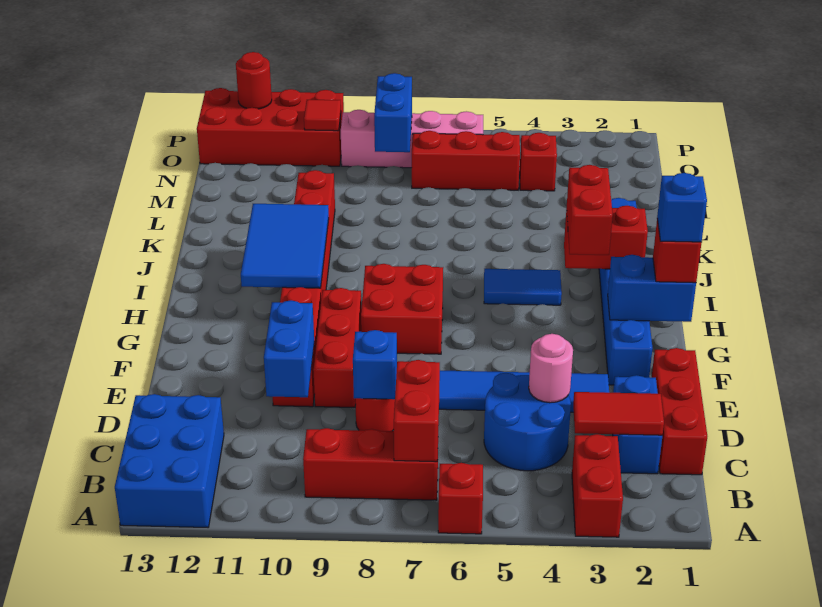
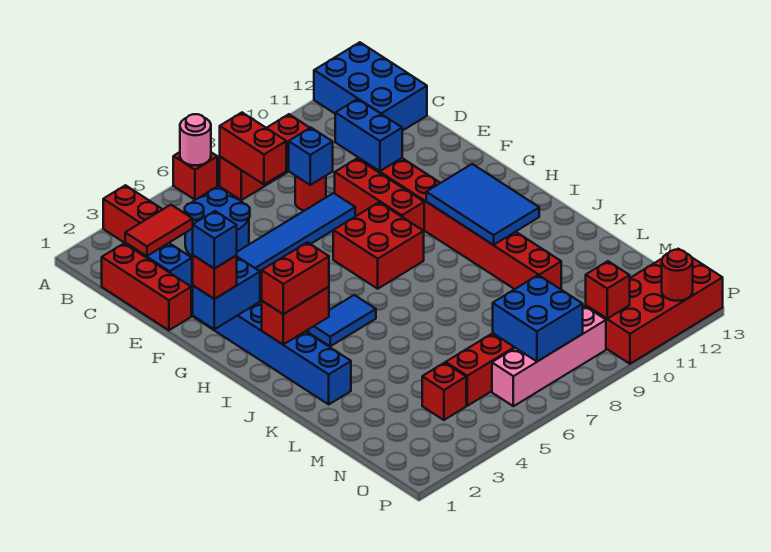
pink round brick D4 level 2 -> pink round brick A6 level 2
red brick H3:I3 level 3 -> red brick I2:I3 level 3
blue brick N8:O8 level 2 -> blue brick N7:O8 level 2
red tile O10 level 2 -> red brick O10 level 2

